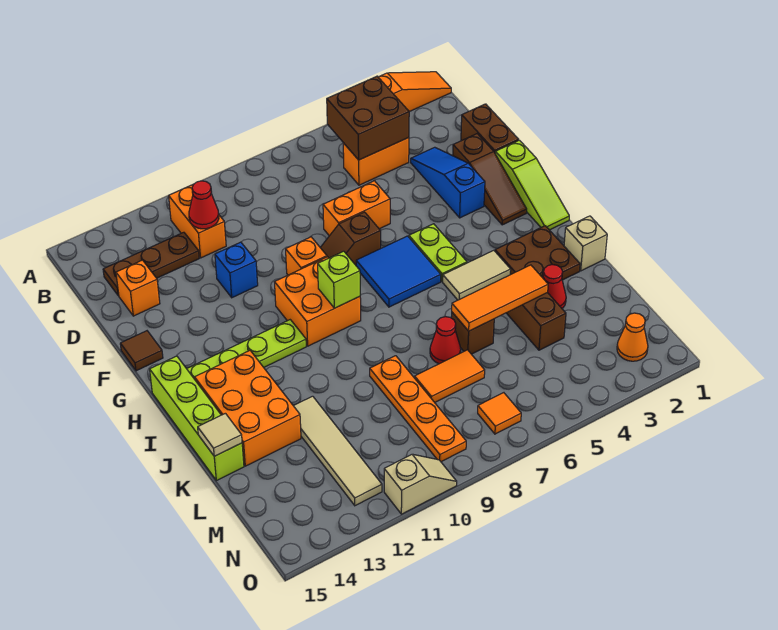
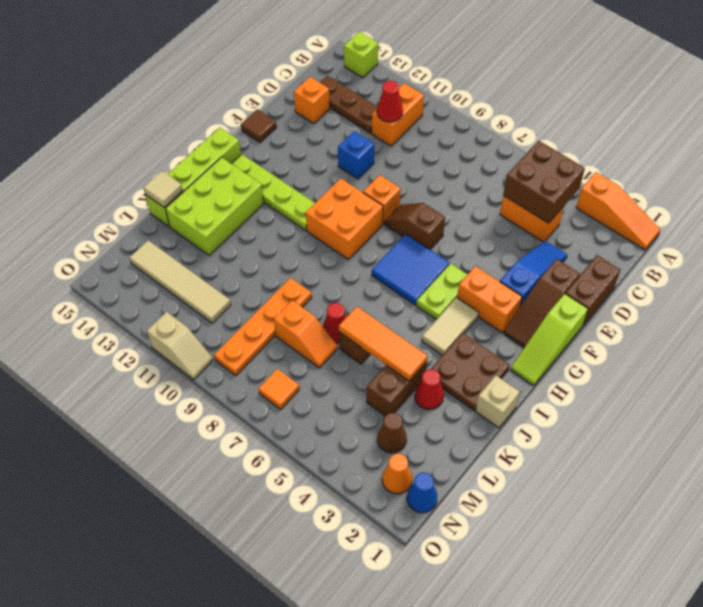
orange brick E6:E7 level 1 -> orange brick G3:G4 level 1
lime brick H9 level 2 -> lime brick A14 level 1
tan tile I4:I5 level 1 -> tan tile H4:I4 level 1
orange brick I13:K14 level 1 -> lime brick I13:K14 level 1
tan tile K12:N12 level 1 -> tan tile M11:M14 level 1
orange tile L7:L8 level 1 -> orange slope L7:L8 level 1 top 8
none -> brown cone M3 level 1
none -> blue cone N1 level 1

